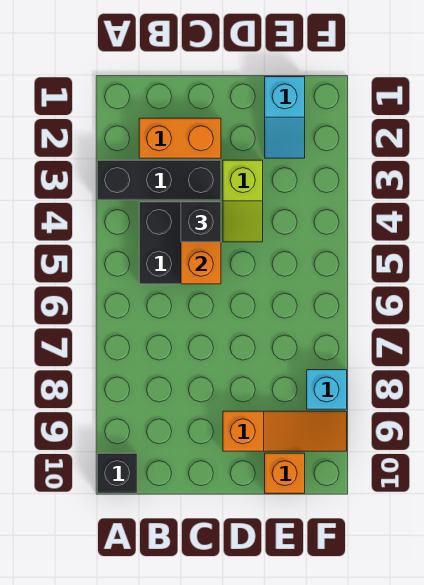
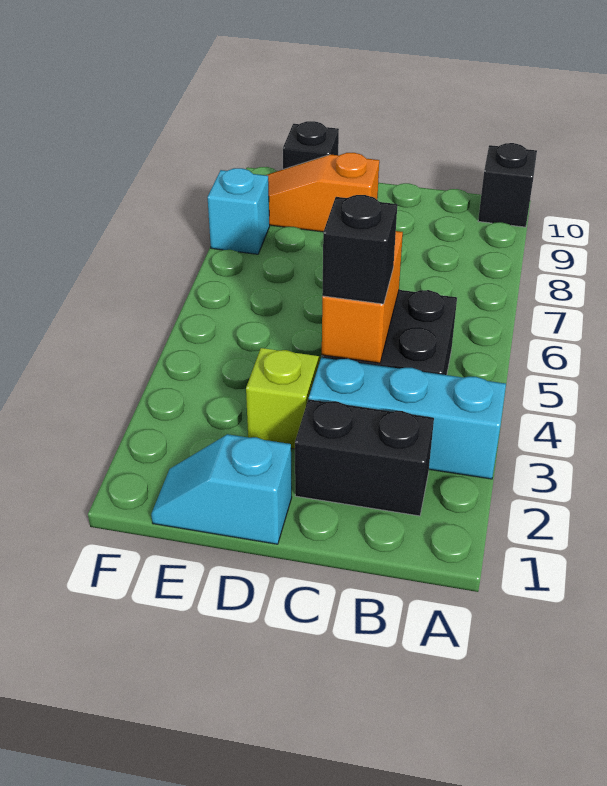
black brick A3:C3 level 1 -> cyan brick A3:C3 level 1
orange brick B2:C2 level 1 -> black brick B2:C2 level 1
cyan slope E1:E2 level 1 top 1 -> cyan slope D1:E1 level 1 top D
orange brick E10 level 1 -> black brick E10 level 1

